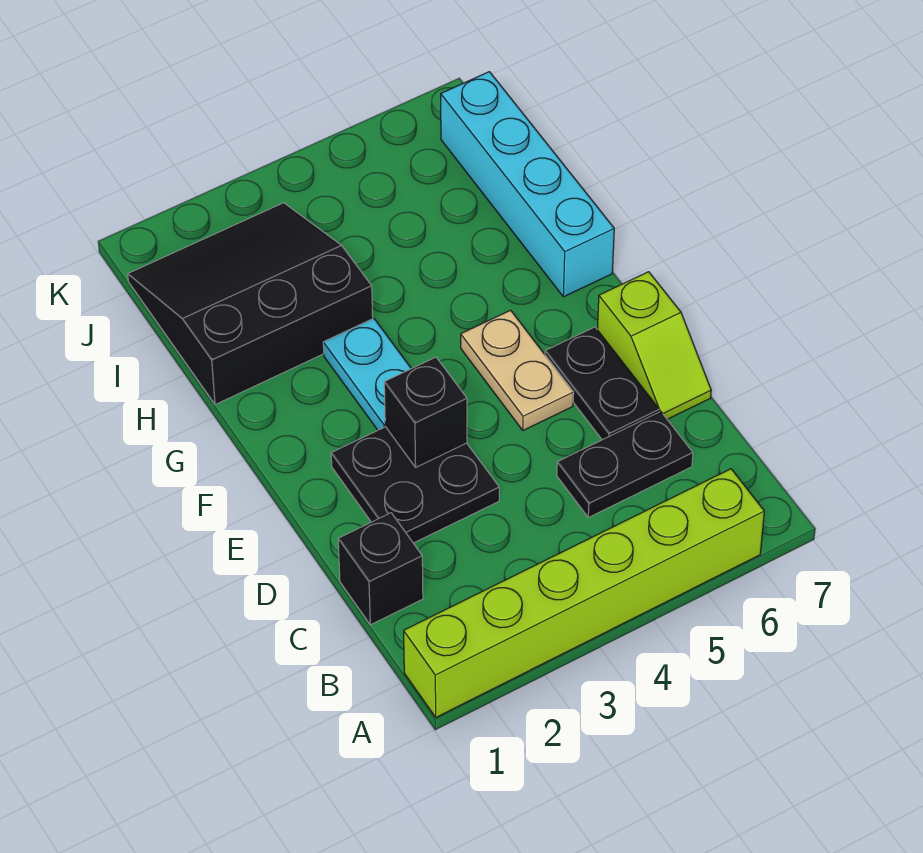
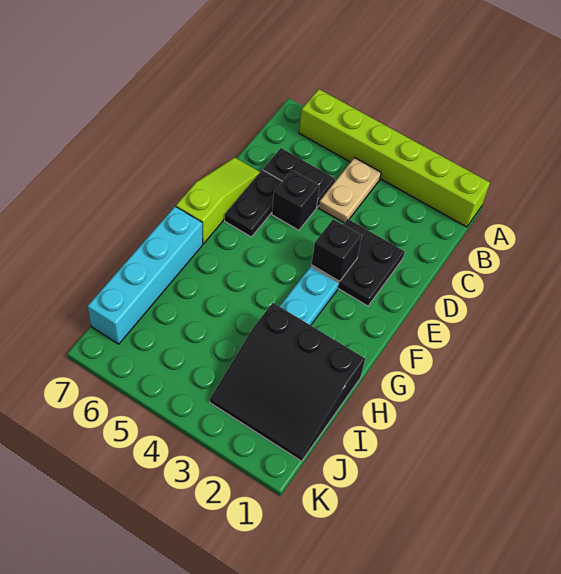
black brick C1 level 1 -> black brick D5 level 1
lime slope D7:E7 level 1 top E -> lime slope D7:F7 level 1 top F
tan plate E5:F5 level 1 -> tan plate B4:C4 level 1

